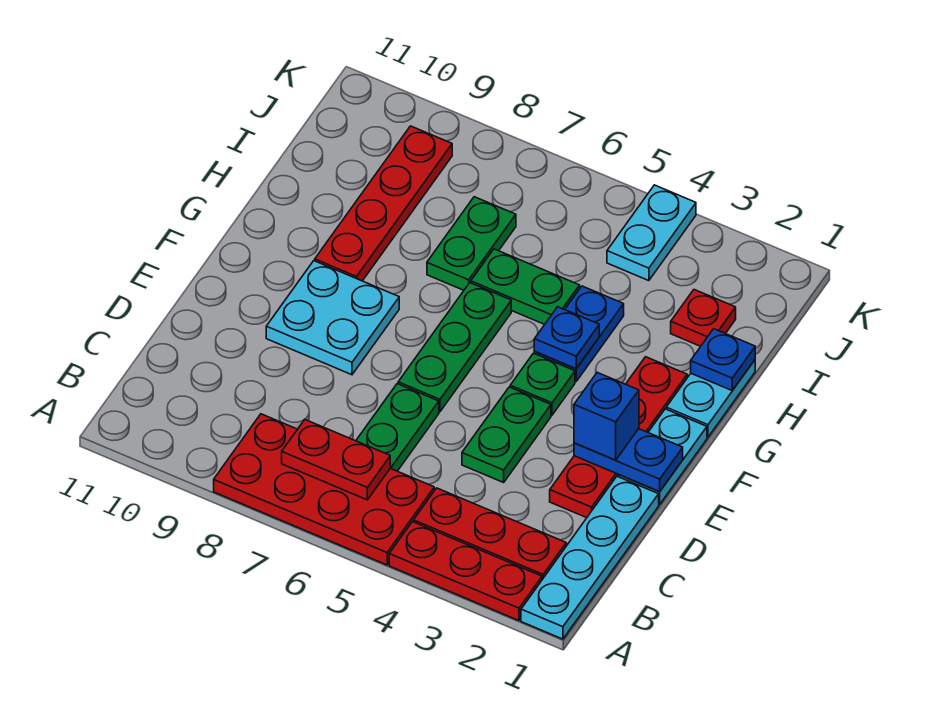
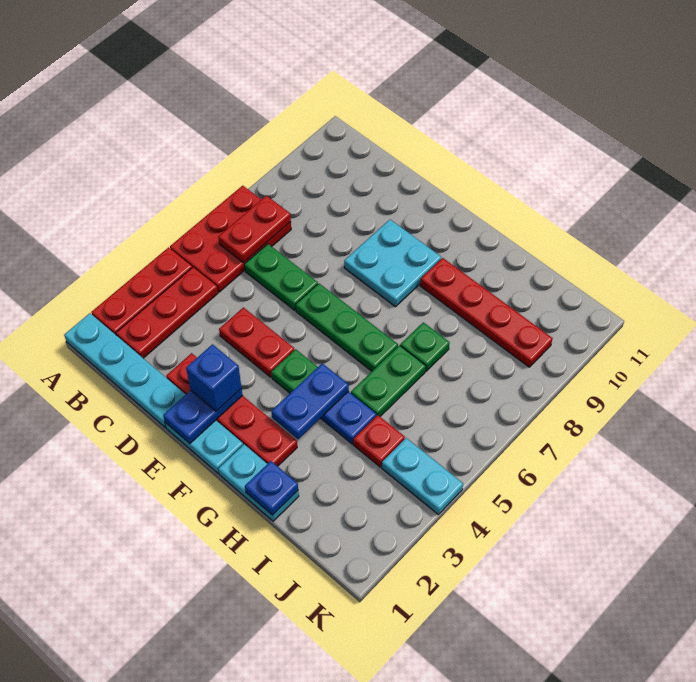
red plate A5:B8 level 1 -> red plate A5:B7 level 1
green plate D4:E4 level 1 -> red plate D4:E4 level 1
blue plate G4 level 2 -> blue plate G3:G4 level 2
green plate H7:I7 level 1 -> green plate H7 level 1
red plate I2 level 1 -> red plate I4 level 1

